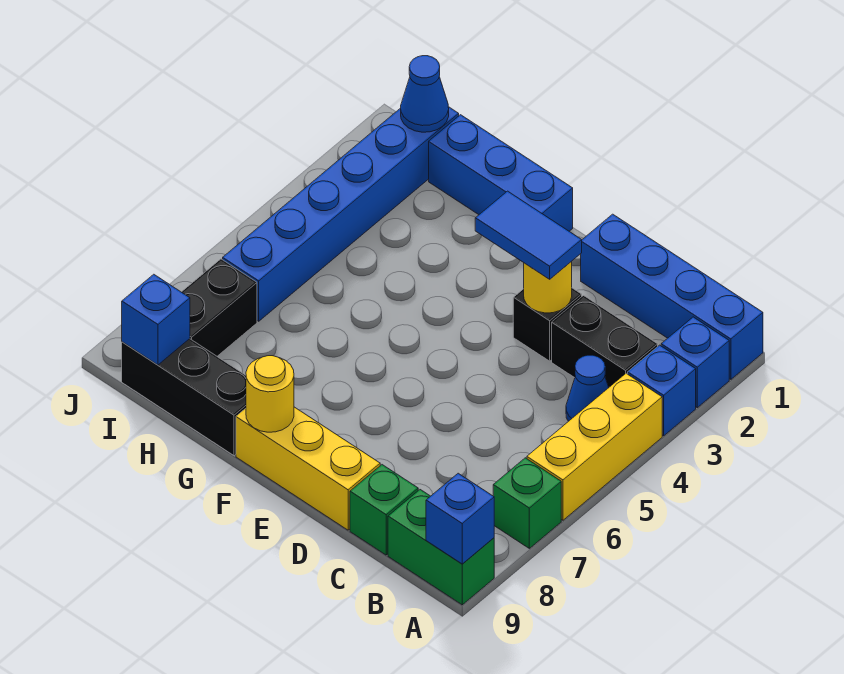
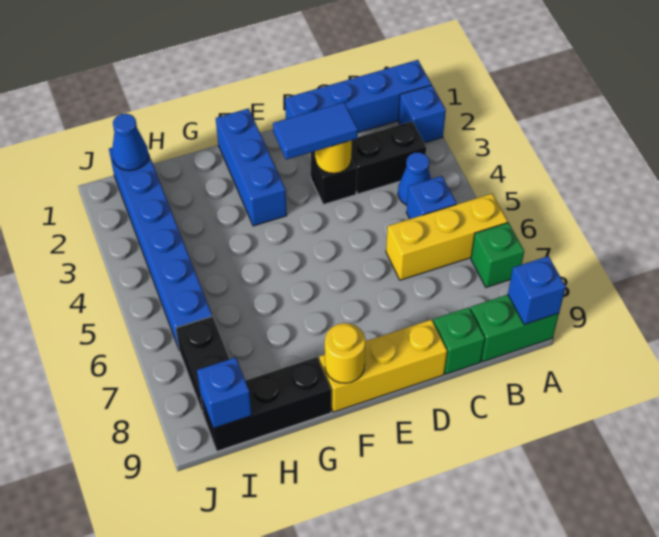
blue brick A3 level 1 -> blue brick B5 level 1
yellow brick A4:A6 level 1 -> yellow brick A6:C6 level 1
blue brick F1:H1 level 1 -> blue brick F1:F3 level 1

